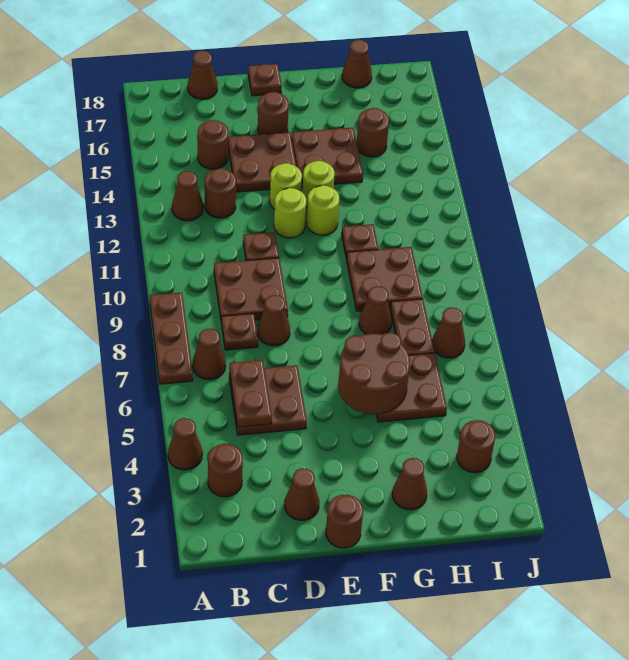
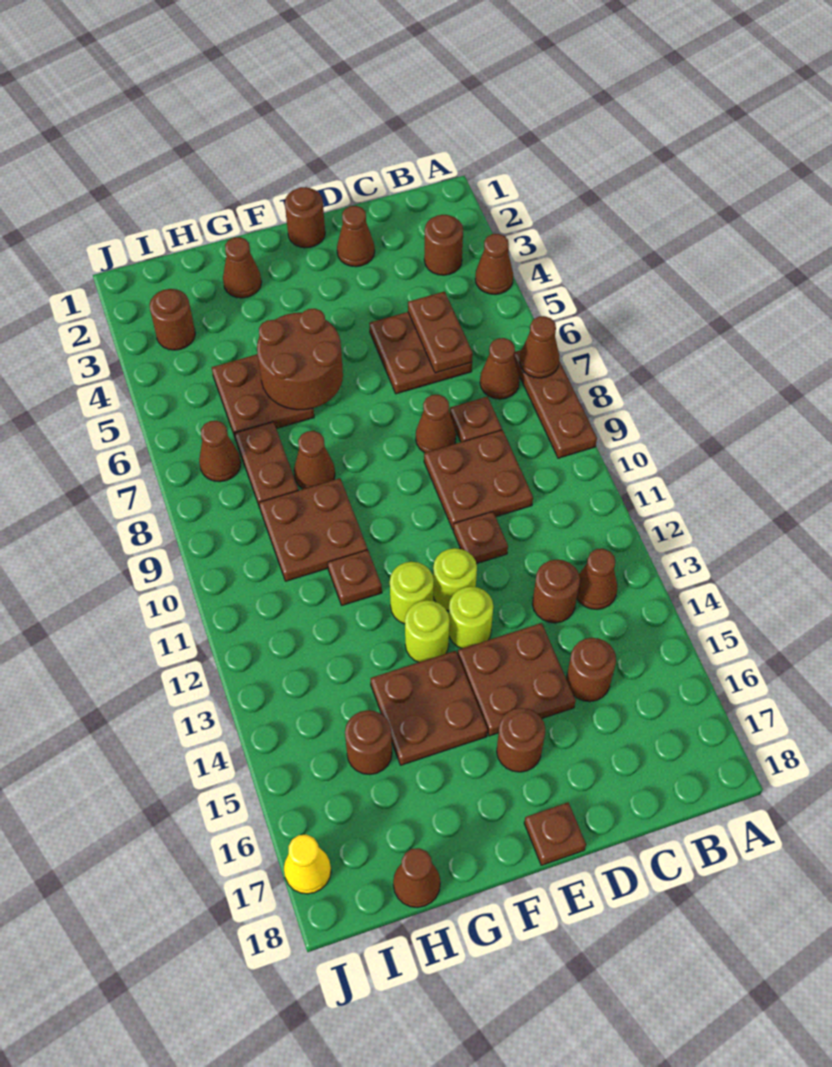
brown cone C18 level 1 -> brown cone A7 level 2
none -> yellow cone J17 level 1

